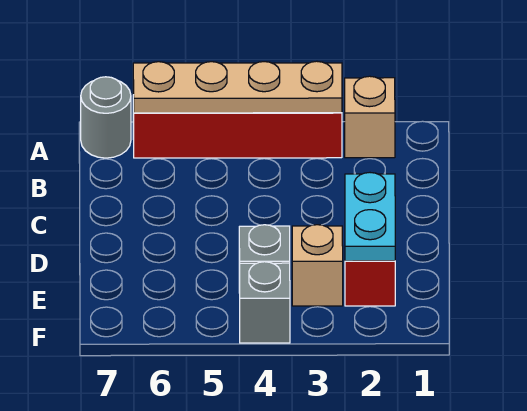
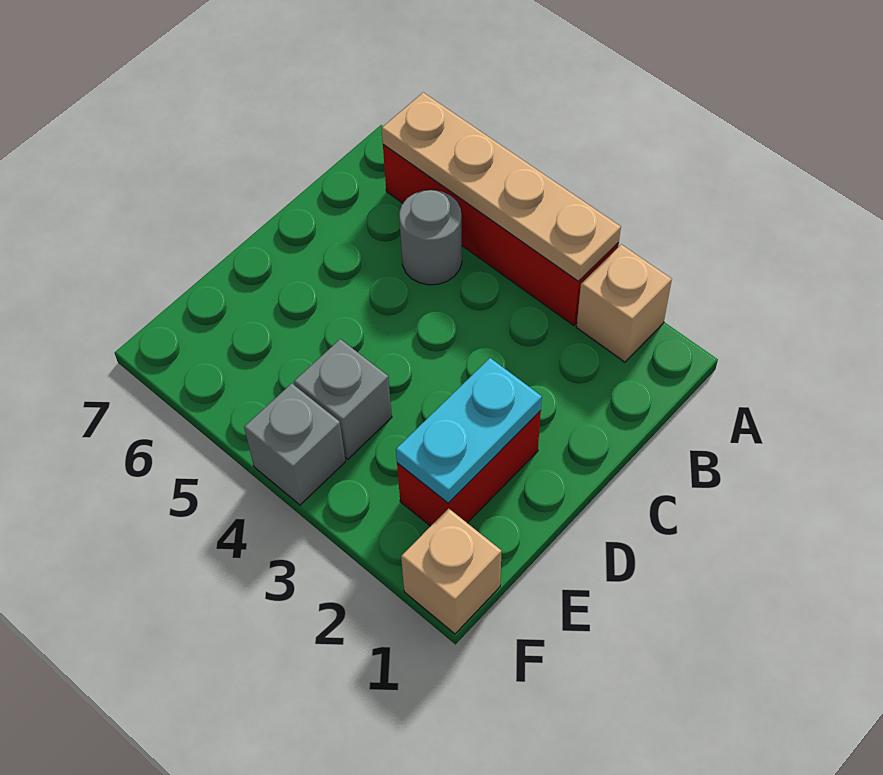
grey round brick A7 level 1 -> grey round brick B5 level 1
tan brick E3 level 1 -> tan brick F1 level 1

